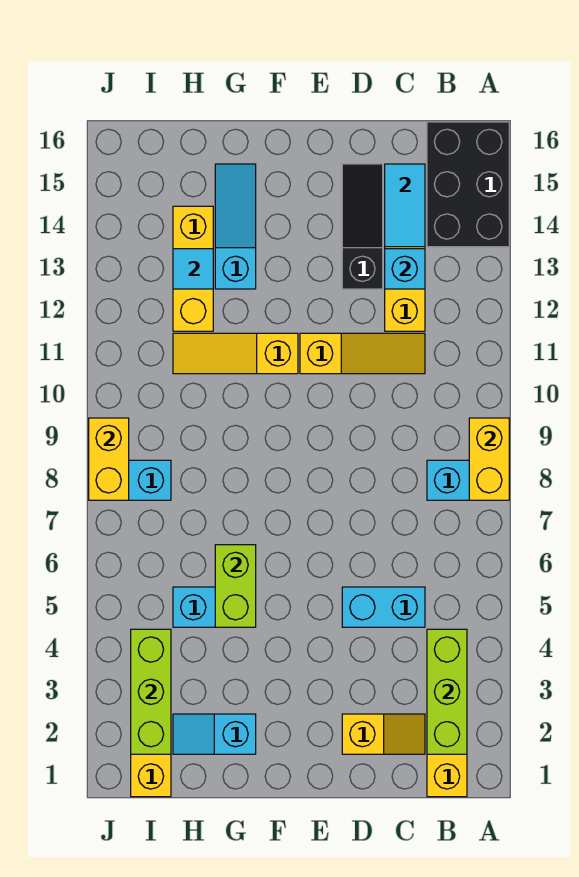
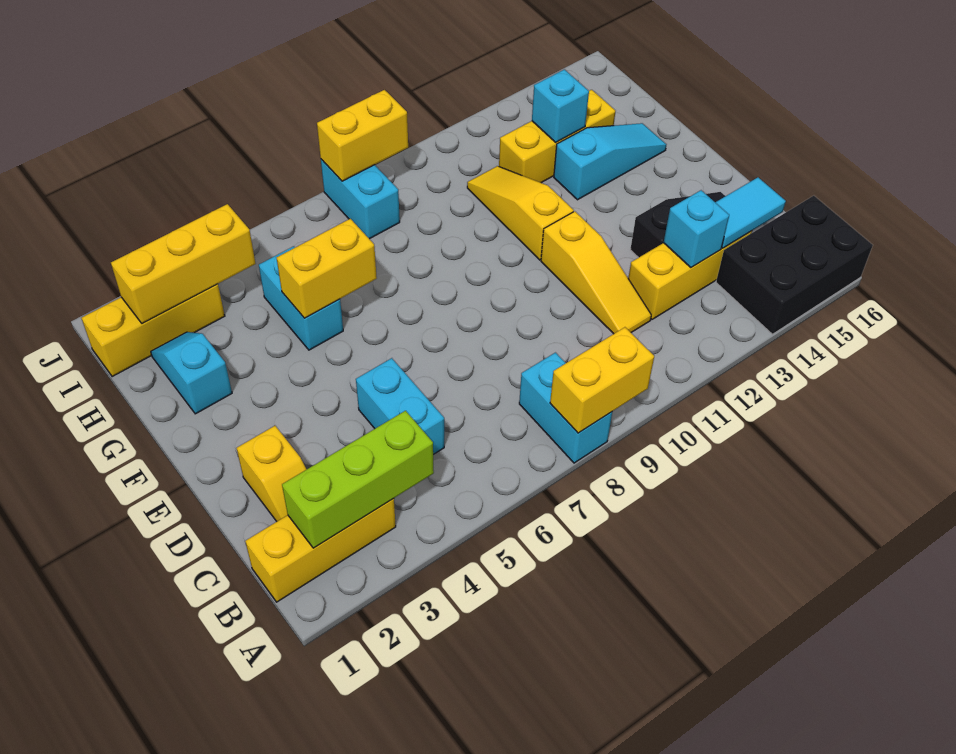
lime brick G5:G6 level 2 -> yellow brick G5:G6 level 2
cyan tile H13 level 2 -> cyan brick H13 level 2
lime brick I2:I4 level 2 -> yellow brick I2:I4 level 2

